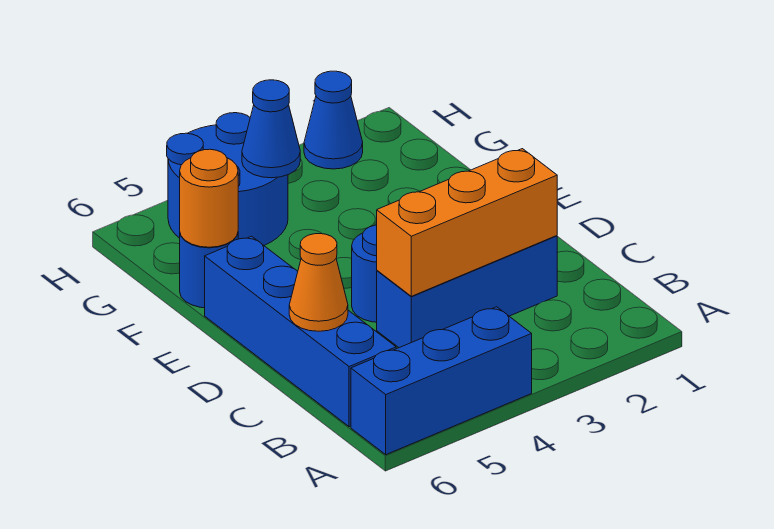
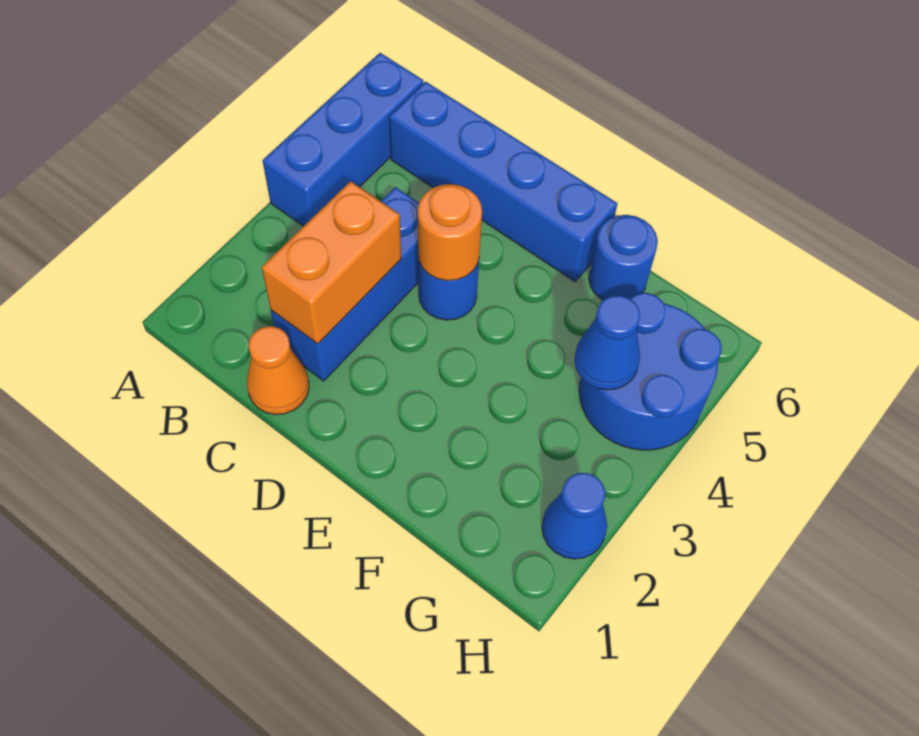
orange brick C2:C4 level 2 -> orange brick C2:C3 level 2
orange cone C6 level 2 -> orange cone C1 level 1
orange round brick F6 level 2 -> orange round brick D4 level 2

